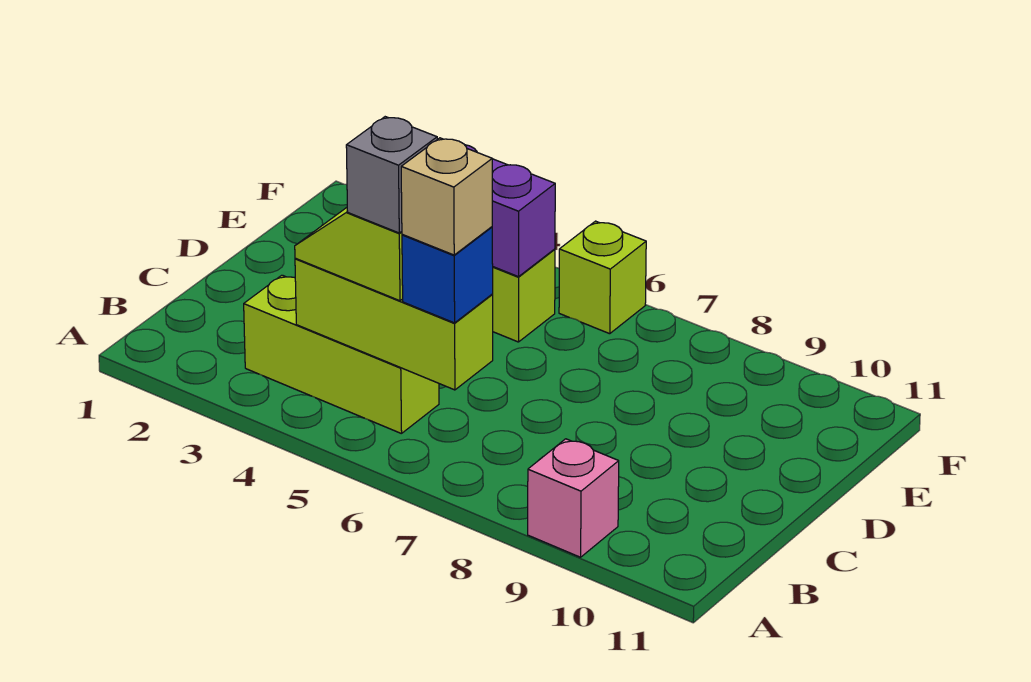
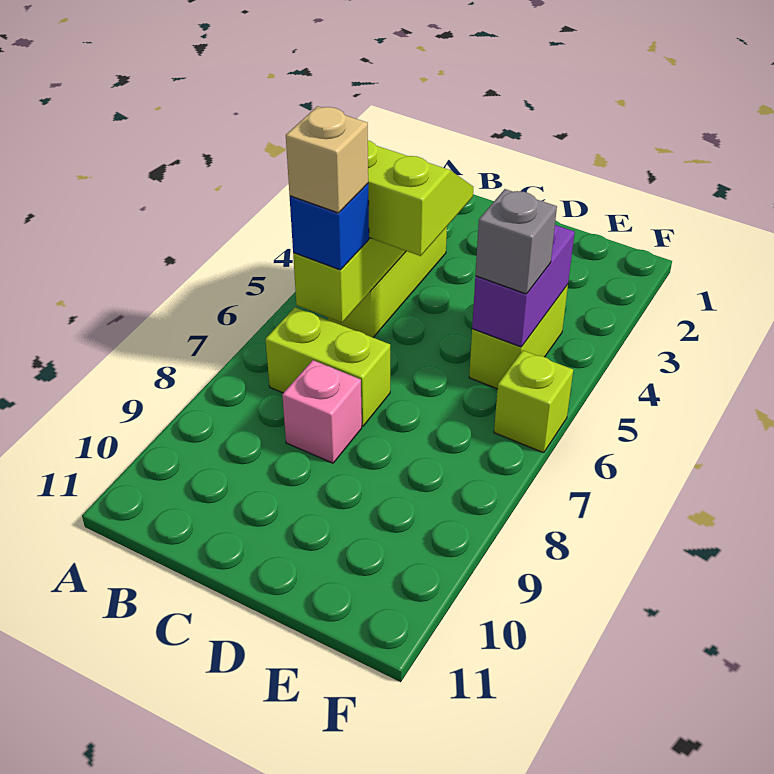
pink brick A9 level 1 -> pink brick C8 level 1
grey brick B5 level 4 -> grey brick E5 level 3
none -> lime brick B7:C7 level 1

